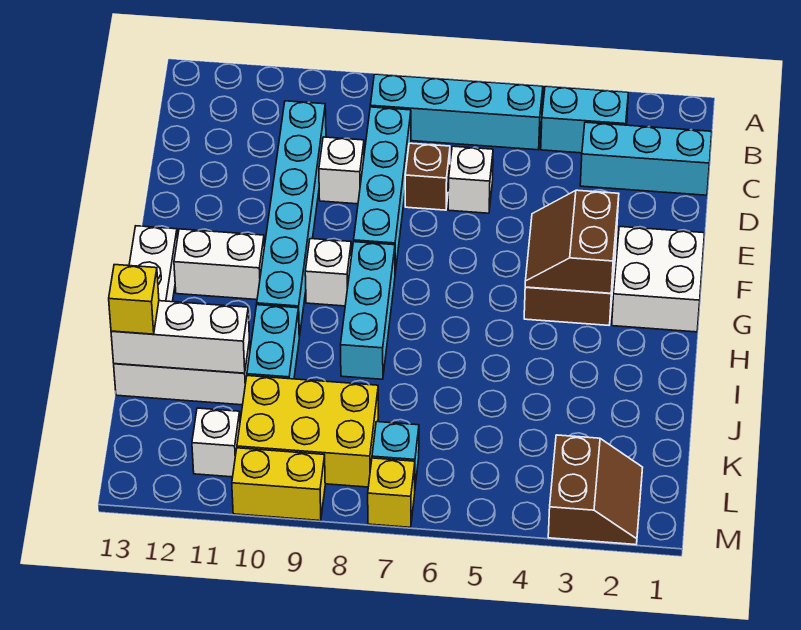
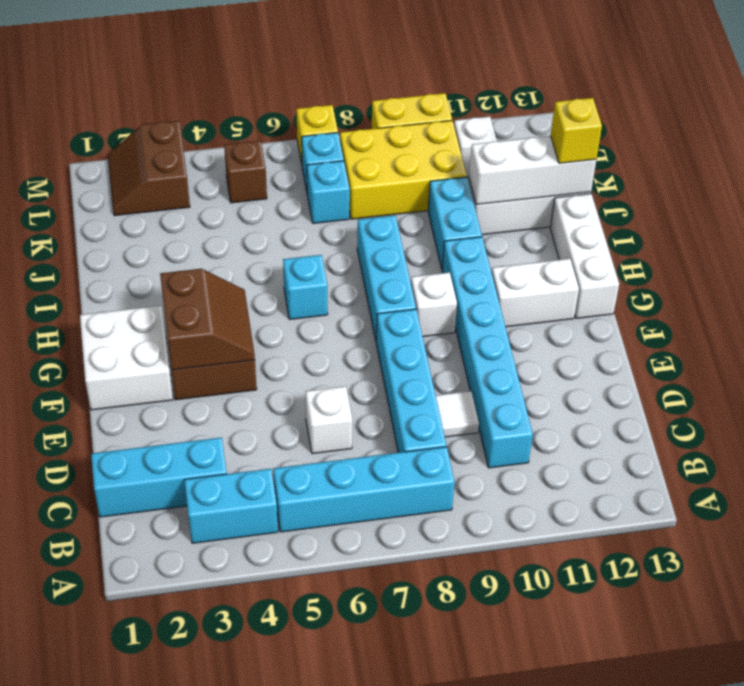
brown brick D7 level 1 -> brown brick L5 level 1
white brick D9 level 1 -> white tile D9 level 1
none -> cyan brick H6 level 1
none -> cyan brick K7 level 1

